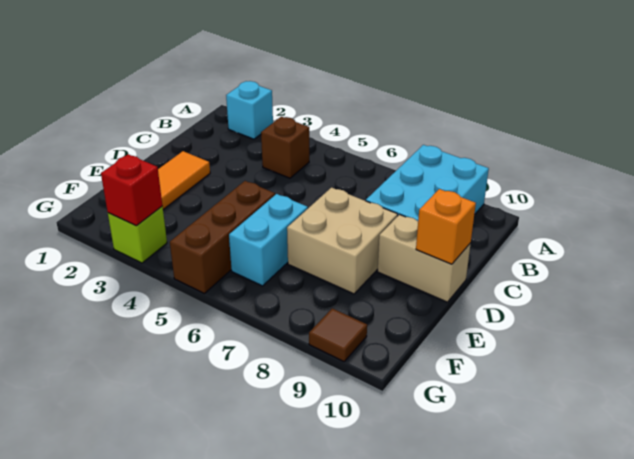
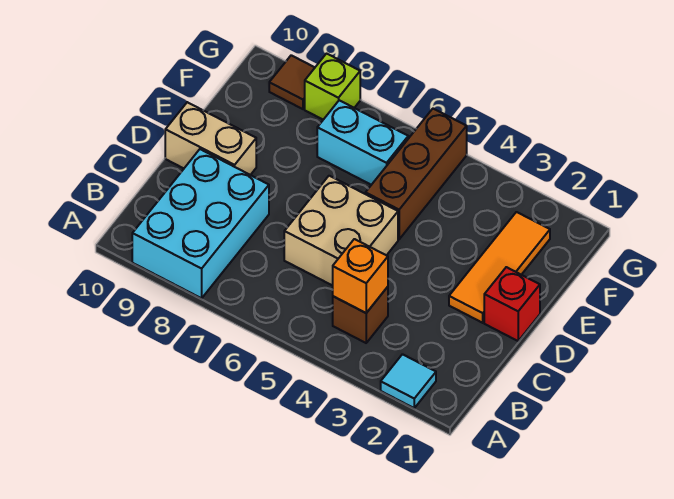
cyan brick A2 level 1 -> cyan tile A2 level 1
tan brick D7:E8 level 1 -> tan brick C5:D6 level 1
orange brick D10 level 2 -> orange brick B4 level 2
cyan brick E6:F6 level 1 -> cyan brick F6:F7 level 1
lime brick G3 level 1 -> lime brick G8 level 1
red brick G3 level 2 -> red brick D1 level 1

